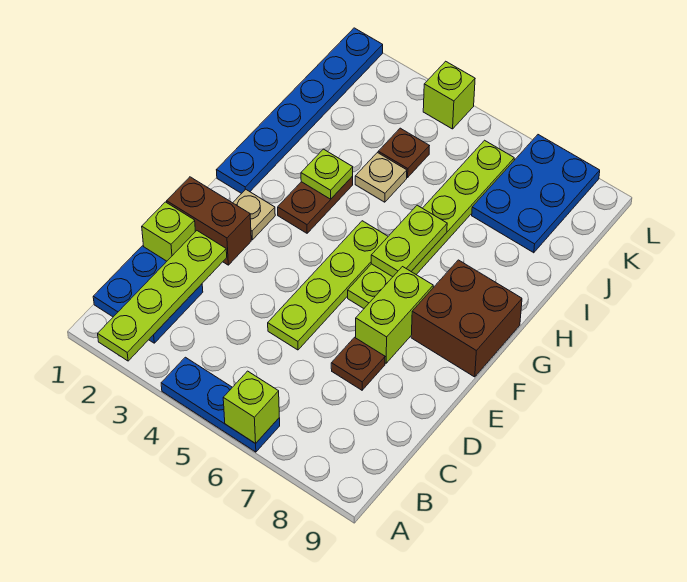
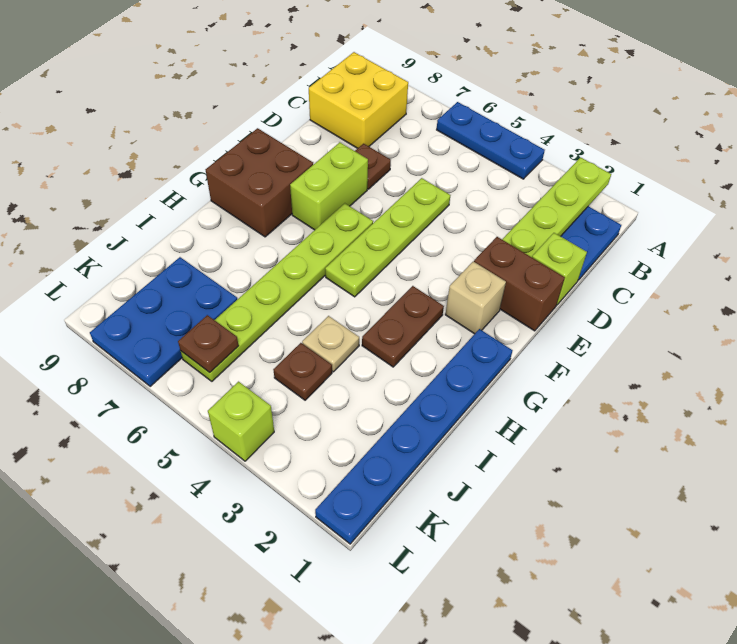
lime brick A6 level 2 -> none
none -> yellow brick B8:C9 level 1
tan plate F2 level 1 -> tan brick F2 level 1
lime plate G6:H6 level 2 -> none
lime plate H3 level 2 -> none
none -> brown plate K6 level 2

